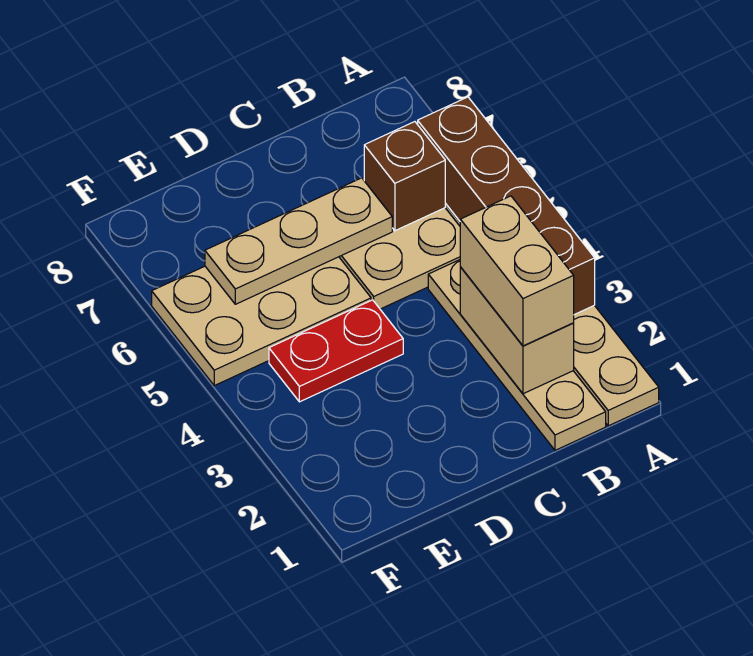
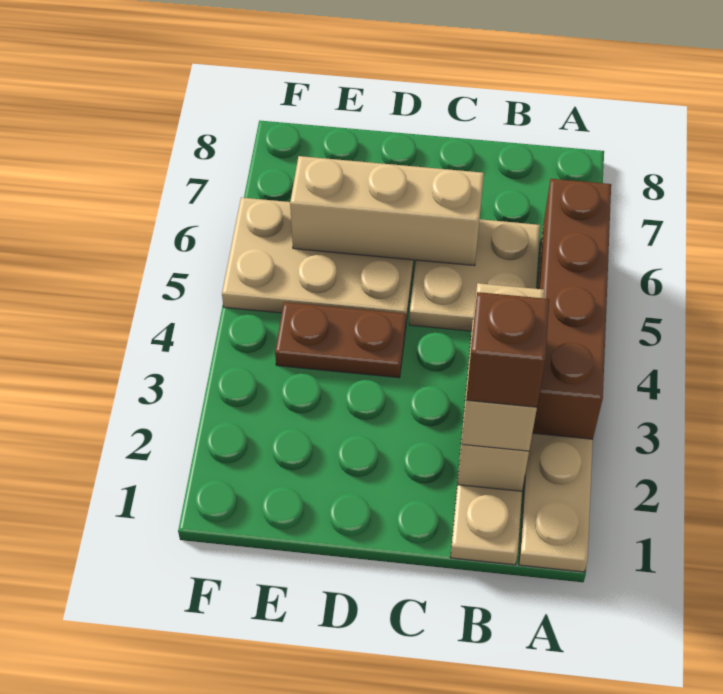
brown brick B6 level 2 -> brown brick B2 level 4
tan plate C6:E6 level 2 -> tan brick C6:E6 level 2
red plate D4:E4 level 1 -> brown plate D4:E4 level 1

